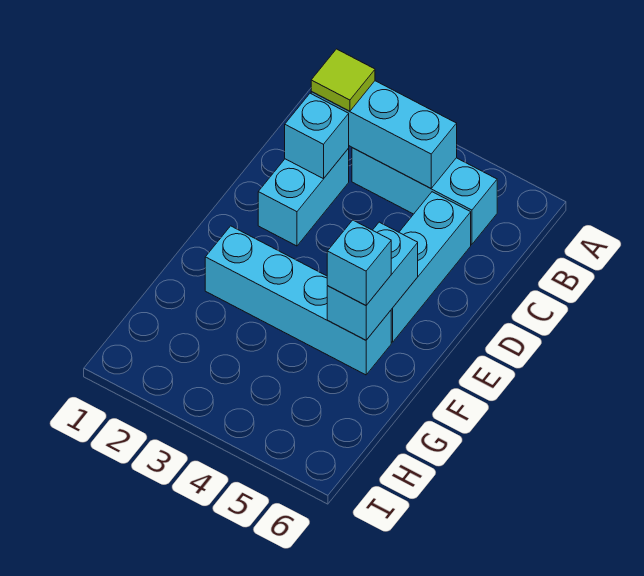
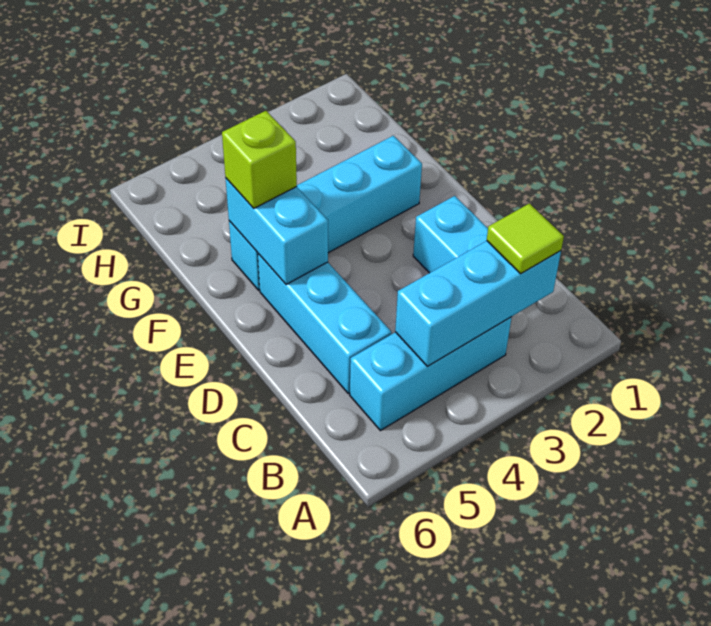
cyan brick C2 level 2 -> none
cyan brick F5 level 3 -> lime brick F5 level 3

